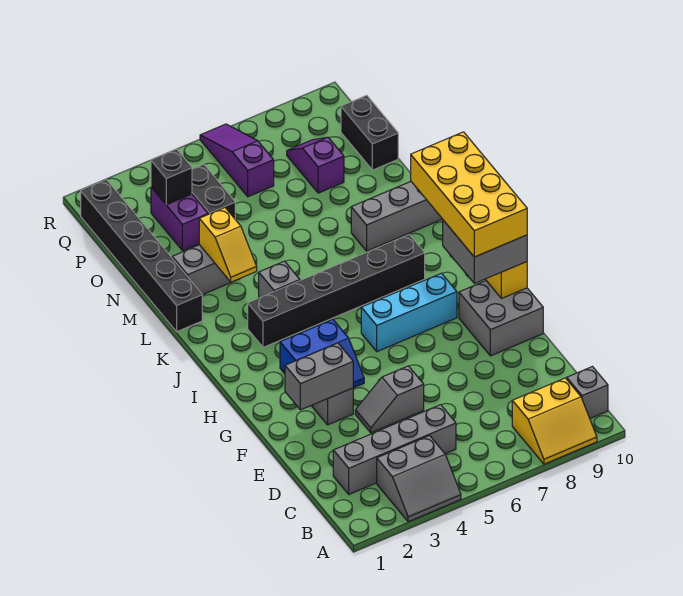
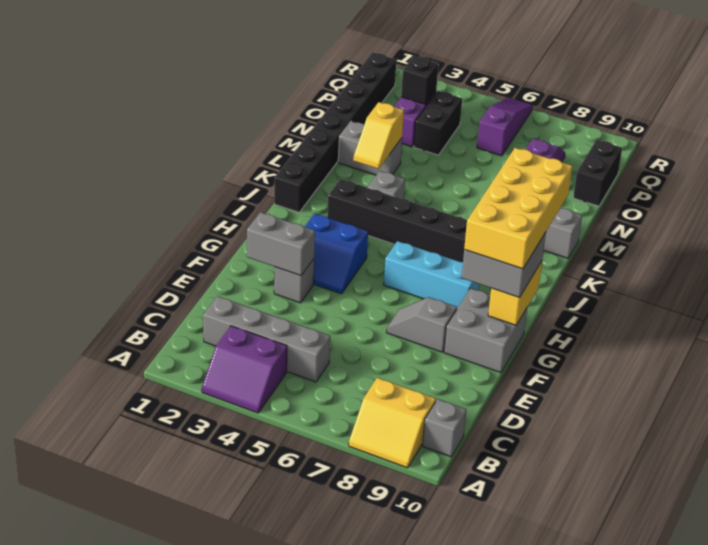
grey slope A3:B4 level 1 top B -> purple slope A3:B4 level 1 top B
grey slope E4:E5 level 1 top 5 -> grey slope F7:F8 level 1 top 8
black brick L1:Q1 level 1 -> black brick J1:Q1 level 1

